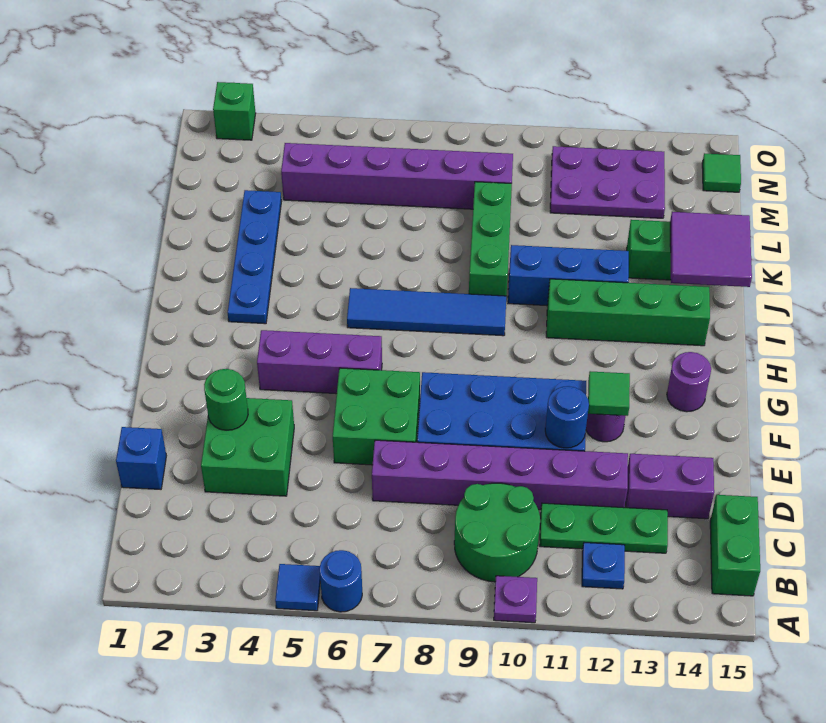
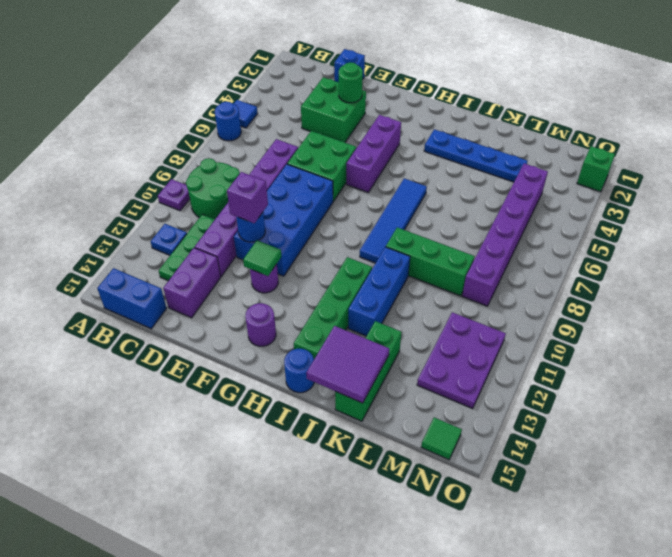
green brick B15:C15 level 1 -> blue brick B15:C15 level 1
none -> purple brick E11 level 3
none -> blue round brick I15 level 1

